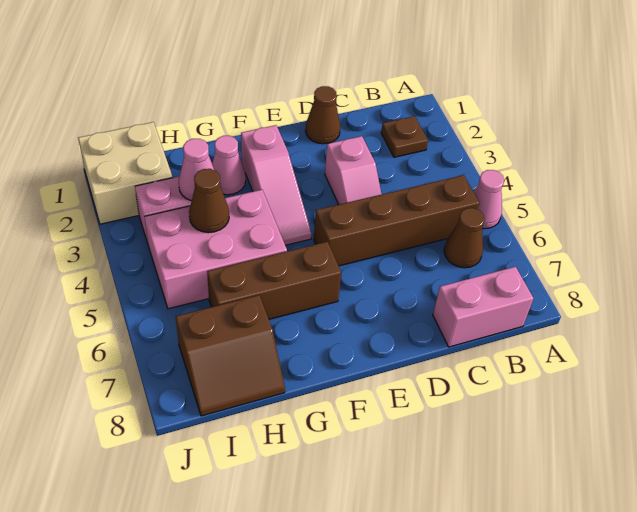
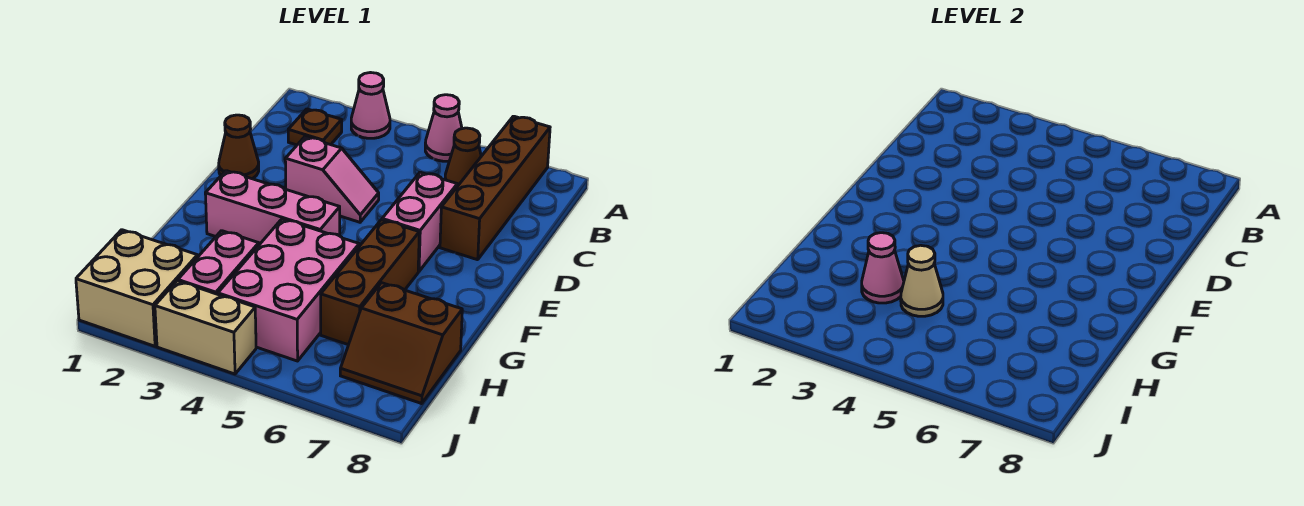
brown brick B5:E5 level 1 -> brown brick A7:D7 level 1
pink brick B8:C8 level 1 -> pink brick D6:E6 level 1
pink slope F2:F4 level 1 top 2 -> pink brick F2:F4 level 1
pink cone G2 level 1 -> pink cone A3 level 1
brown cone H4 level 2 -> tan cone H4 level 2
brown slope H7:I8 level 1 top 7 -> brown slope H7:I8 level 1 top H
none -> tan brick J3:J4 level 1

